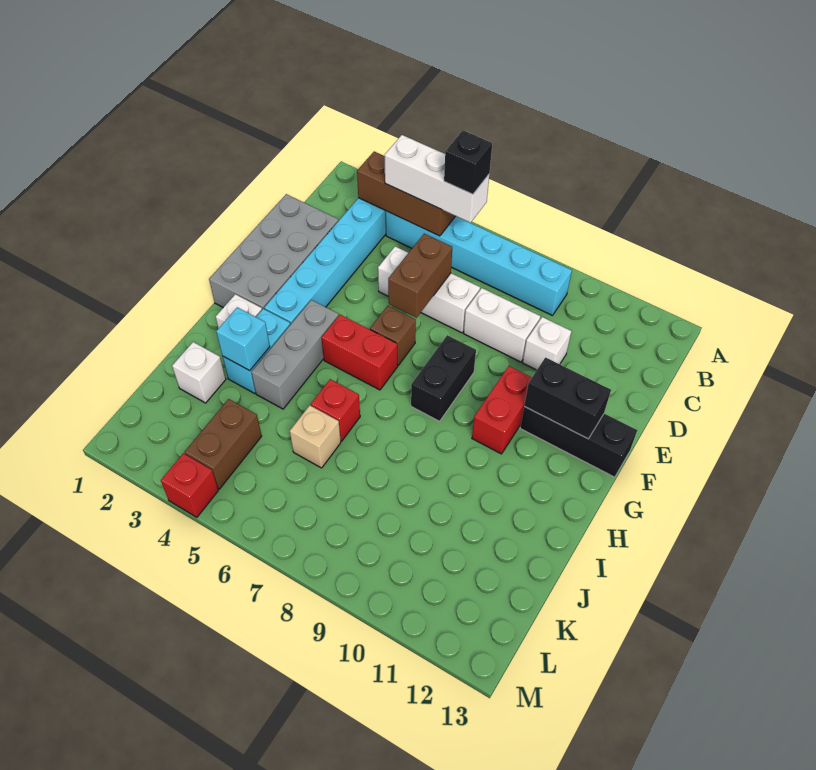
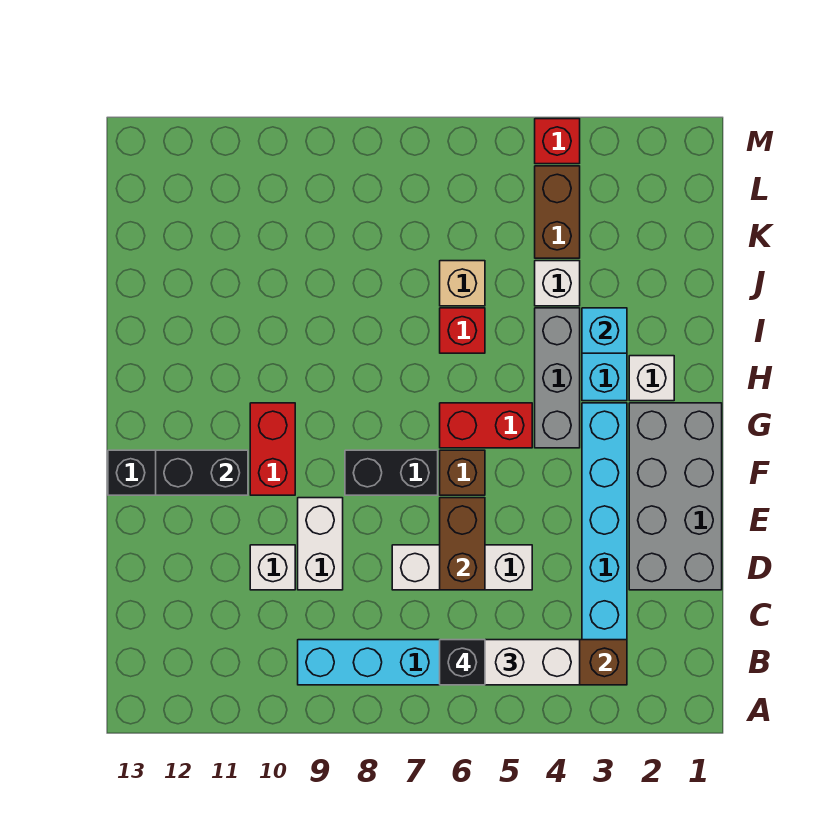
white brick D8:D9 level 1 -> white brick D9:E9 level 1
black brick F8:G8 level 1 -> black brick F7:F8 level 1
white brick J2 level 1 -> white brick J4 level 1

